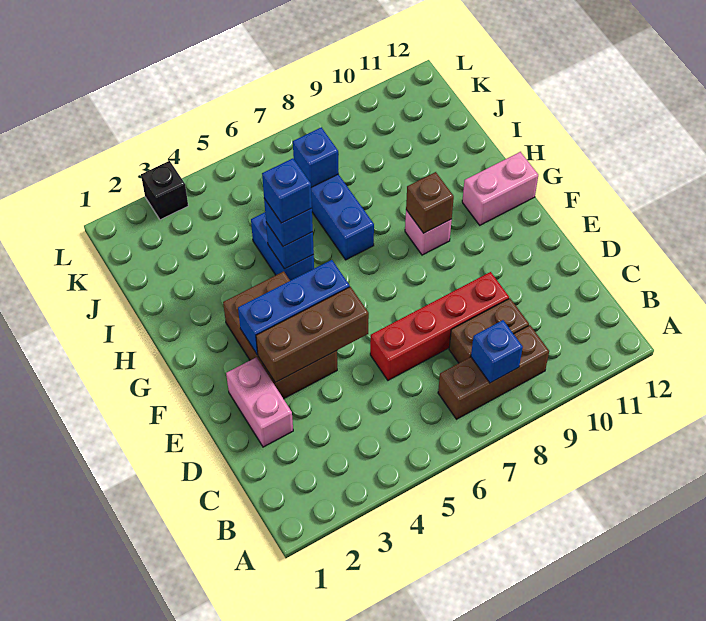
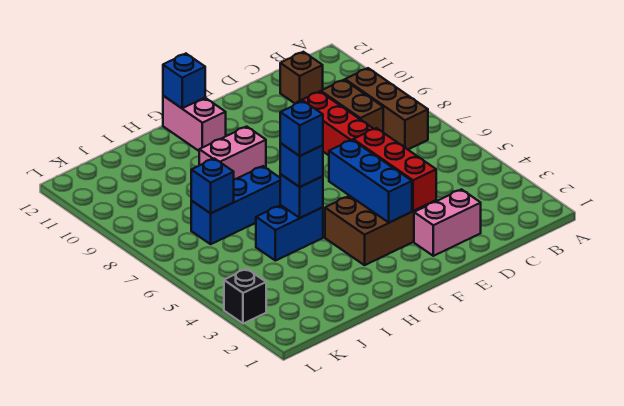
blue brick B8 level 2 -> blue brick G12 level 2
brown brick E3:E5 level 2 -> red brick E3:E5 level 2
pink brick G9 level 1 -> pink brick G9:H9 level 1
brown brick G9 level 2 -> brown brick C11 level 1

